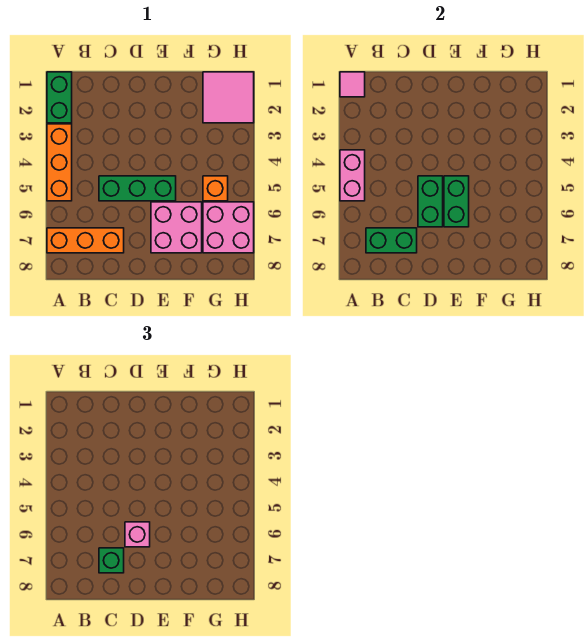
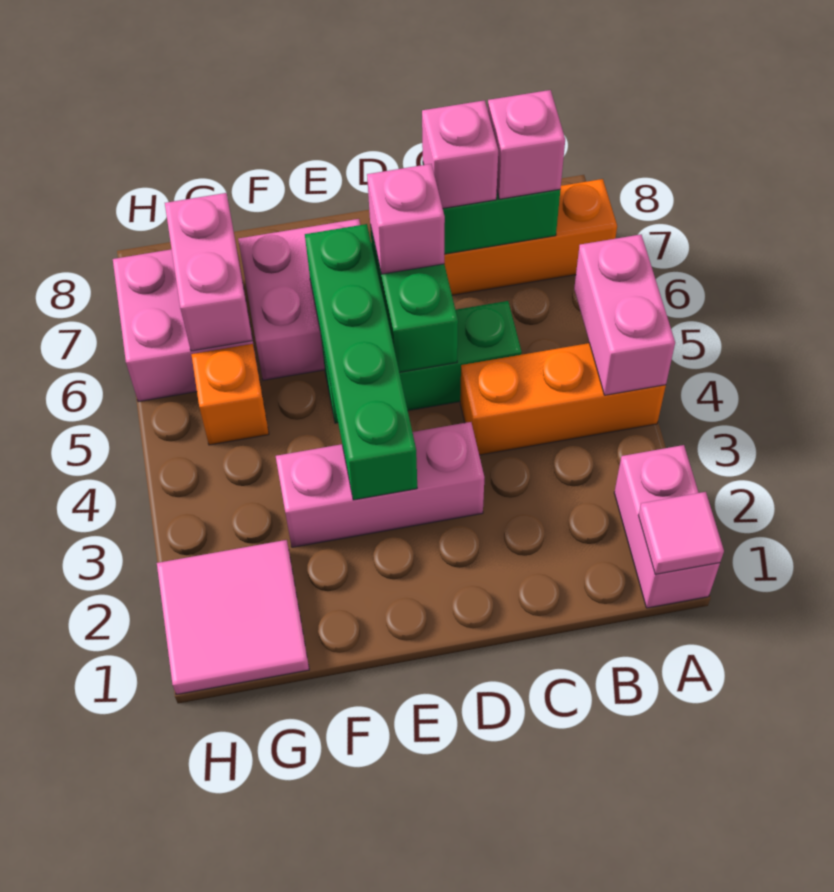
green brick A1:A2 level 1 -> pink brick A1:A2 level 1
orange brick A3:A5 level 1 -> orange brick A4:C4 level 1
none -> pink brick B7 level 3
green brick C7 level 3 -> pink brick C7 level 3
none -> pink brick D3:F3 level 1
green brick E5:E6 level 2 -> green brick E3:E6 level 2
none -> pink brick G6:G7 level 2

